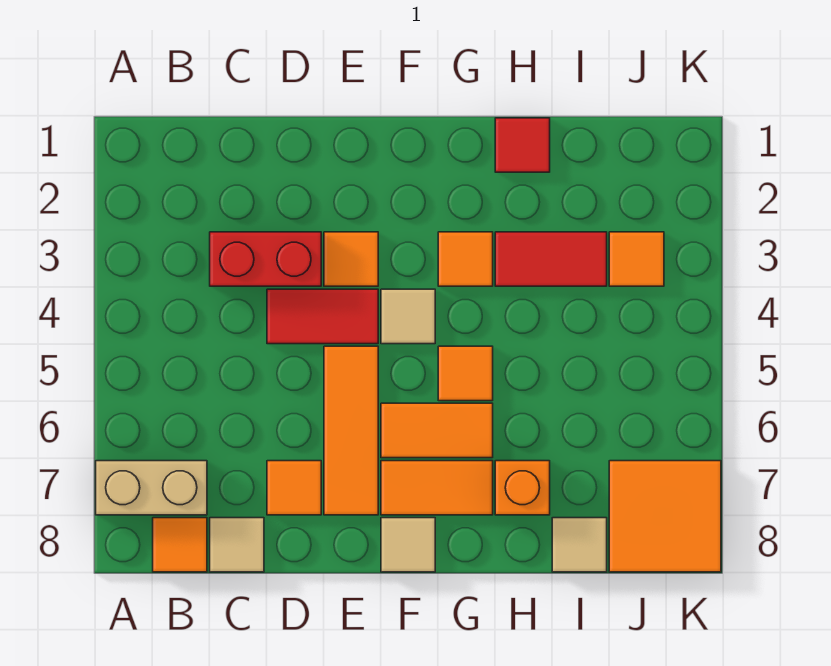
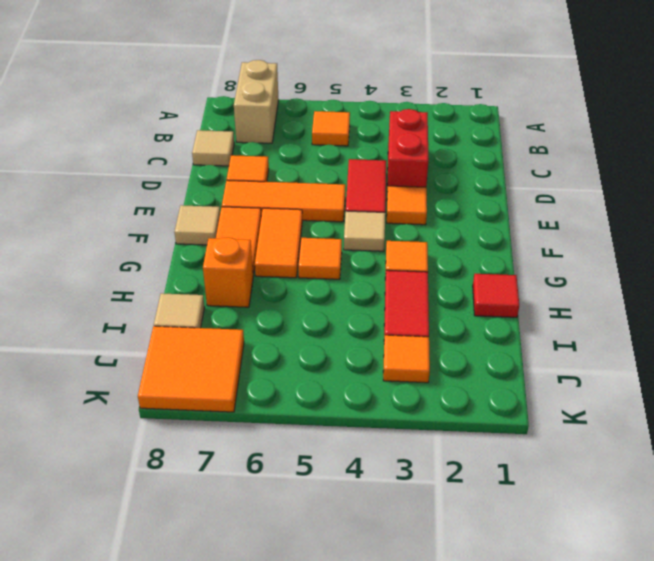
orange tile B8 level 1 -> orange tile B5 level 1

